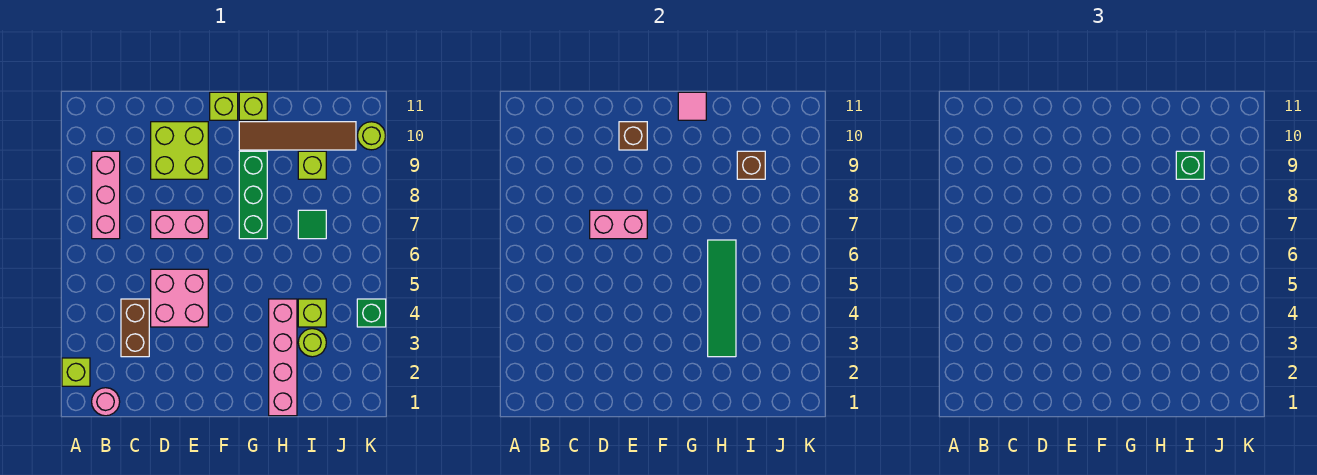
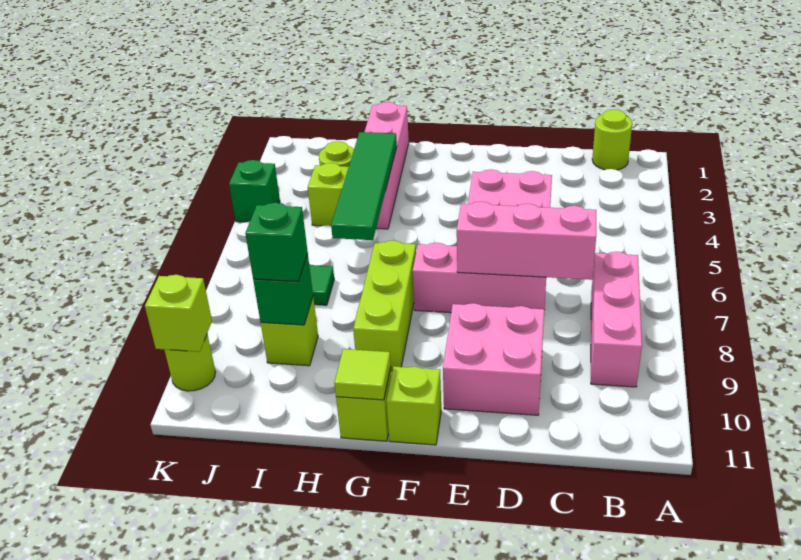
lime brick A2 level 1 -> lime brick K10 level 2
pink round brick B1 level 1 -> lime round brick B1 level 1
brown brick C3:C4 level 1 -> none
pink brick D7:E7 level 1 -> pink brick D7:F7 level 1
pink brick D7:E7 level 2 -> pink brick C7:E7 level 2
lime brick D9:E10 level 1 -> pink brick D9:E10 level 1
brown brick E10 level 2 -> none
green brick G7:G9 level 1 -> lime brick G7:G9 level 1
brown tile G10:J10 level 1 -> none
pink tile G11 level 2 -> lime tile G11 level 2
brown brick I9 level 2 -> green brick I9 level 2

